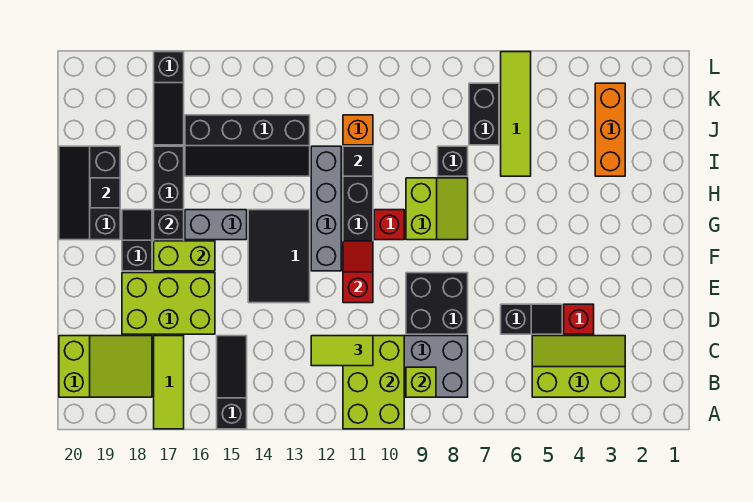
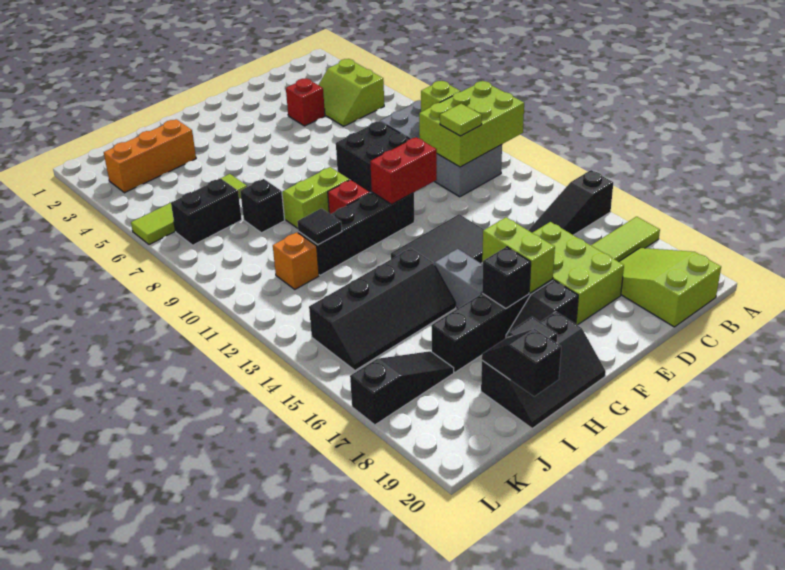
lime slope B3:C5 level 1 top B -> lime slope B4:C5 level 1 top B
lime tile C11:C12 level 3 -> lime tile C11 level 3
black slope D5:D6 level 1 top 6 -> black slope I19:I20 level 2 top 20
red slope E11:F11 level 2 top E -> red brick E11:F11 level 2
grey brick F12:I12 level 1 -> none
black slope I13:J16 level 1 top J -> black slope H14:K15 level 1 top 14

